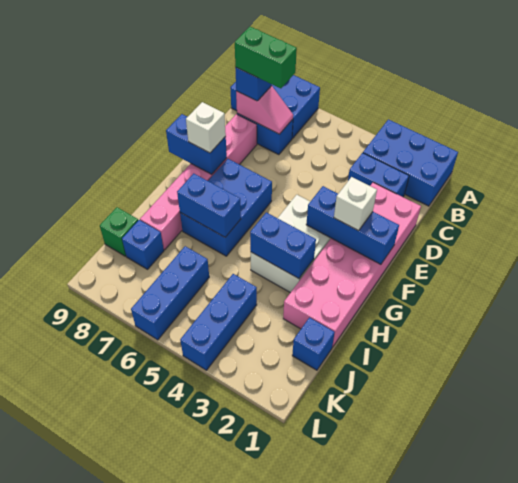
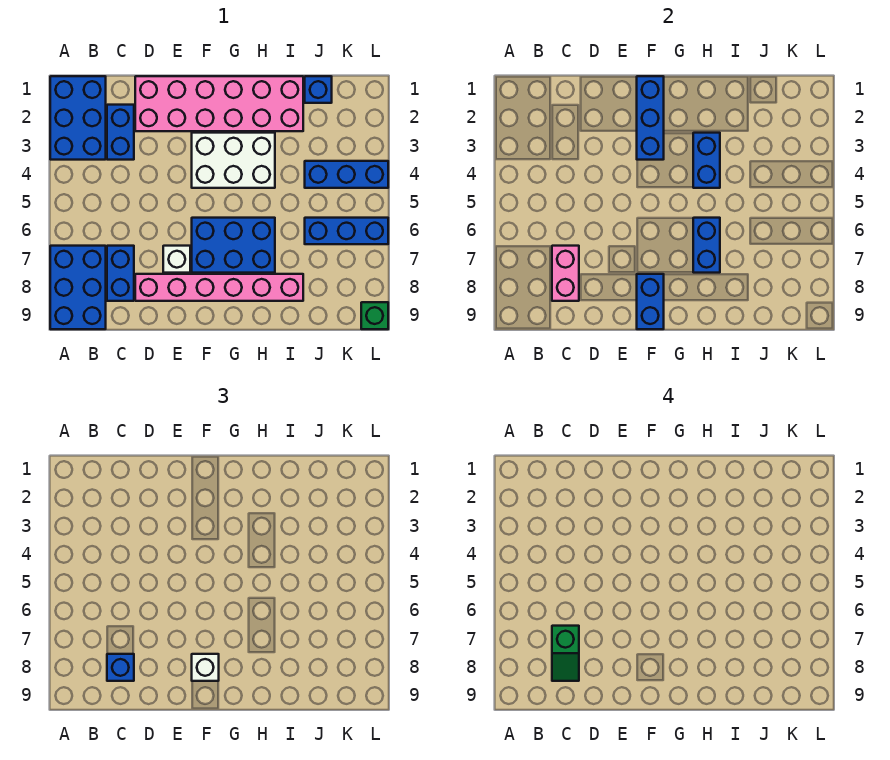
pink slope C7:C8 level 2 top 8 -> pink brick C7:C8 level 2
green brick C7:C8 level 4 -> green slope C7:C8 level 4 top 7
white brick F2 level 3 -> white brick E7 level 1
blue brick J8 level 1 -> none
green brick J9 level 1 -> green brick L9 level 1

